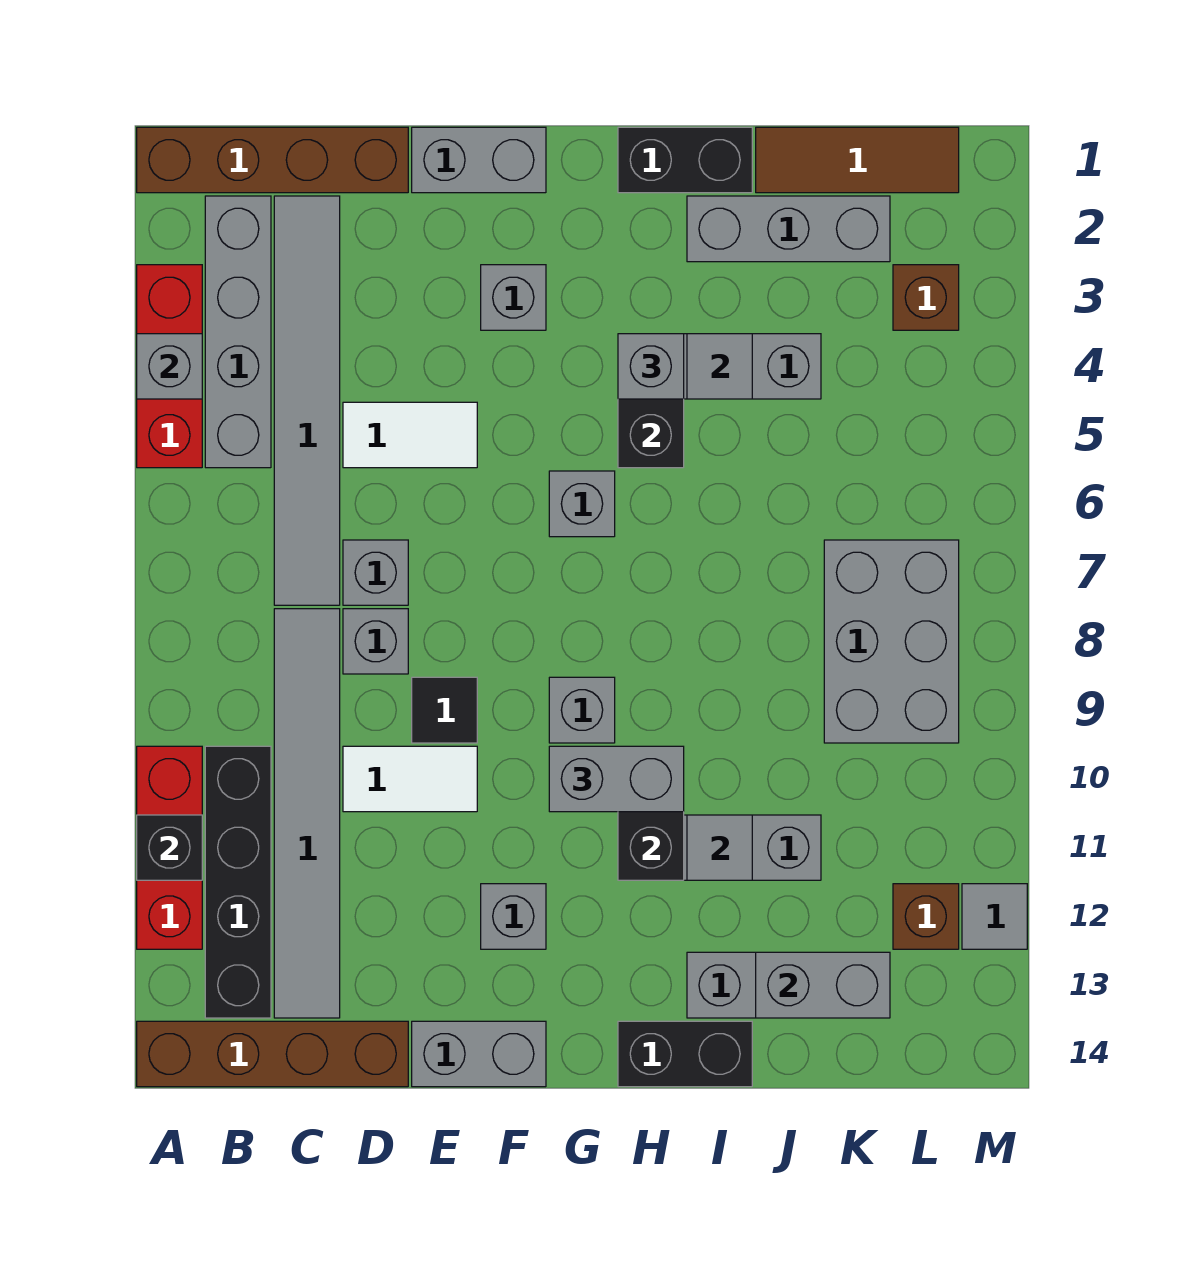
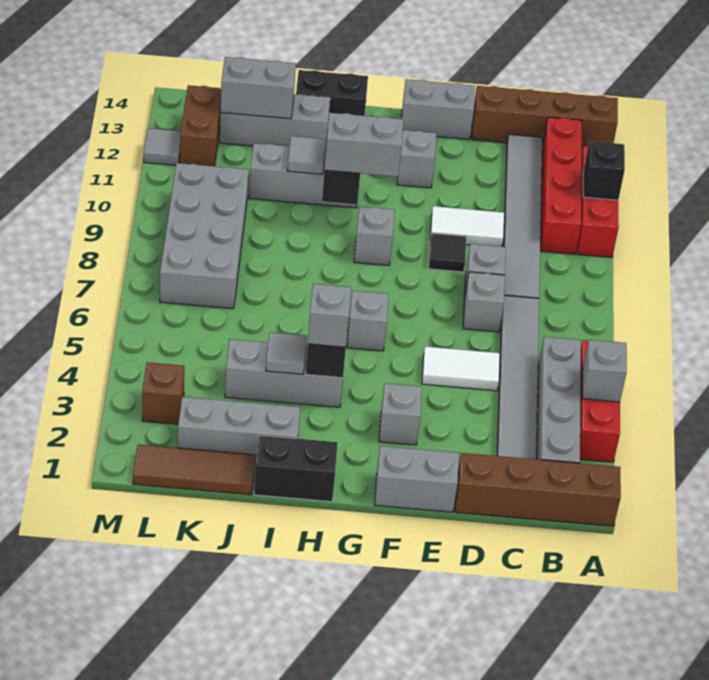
black brick B10:B13 level 1 -> red brick B10:B13 level 1
grey brick K7:L9 level 1 -> grey brick K7:L10 level 1
brown brick L12 level 1 -> brown brick L12:L13 level 1

